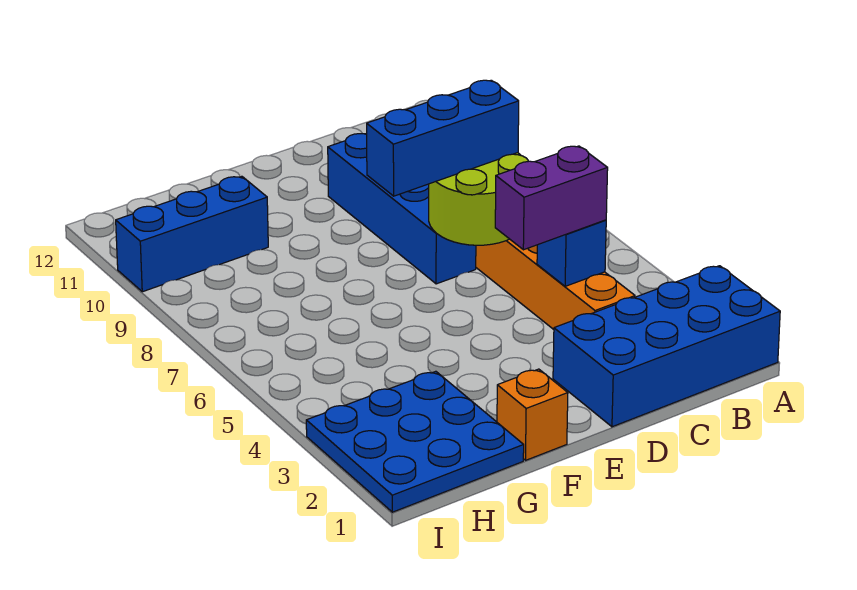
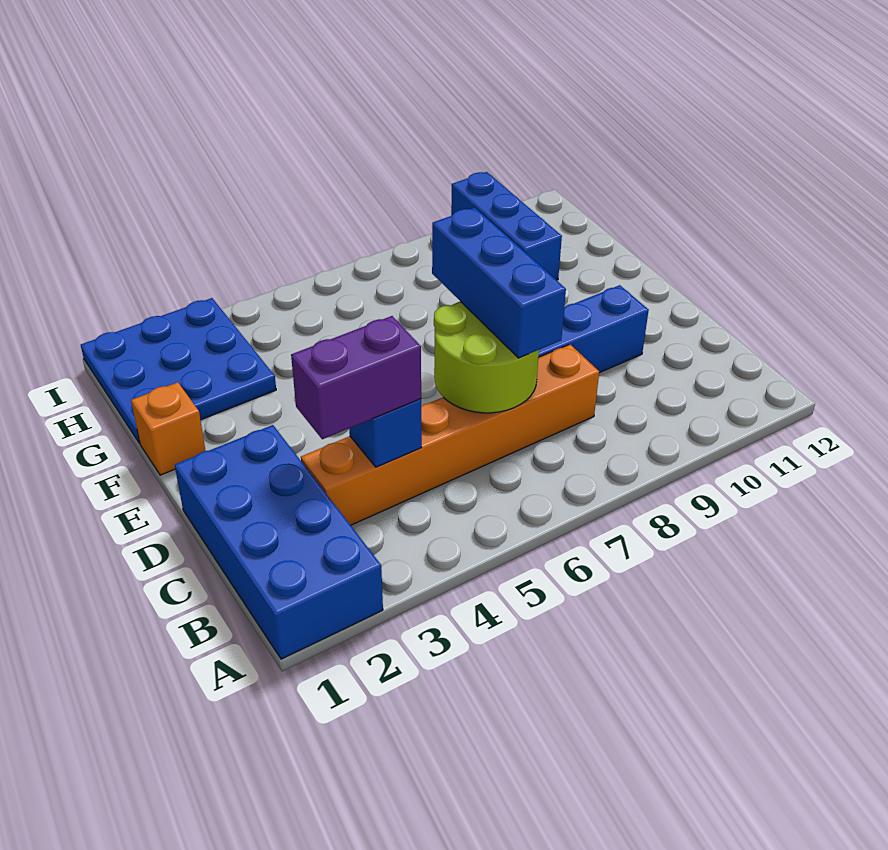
purple brick C4:D4 level 3 -> purple brick C3:C4 level 3

